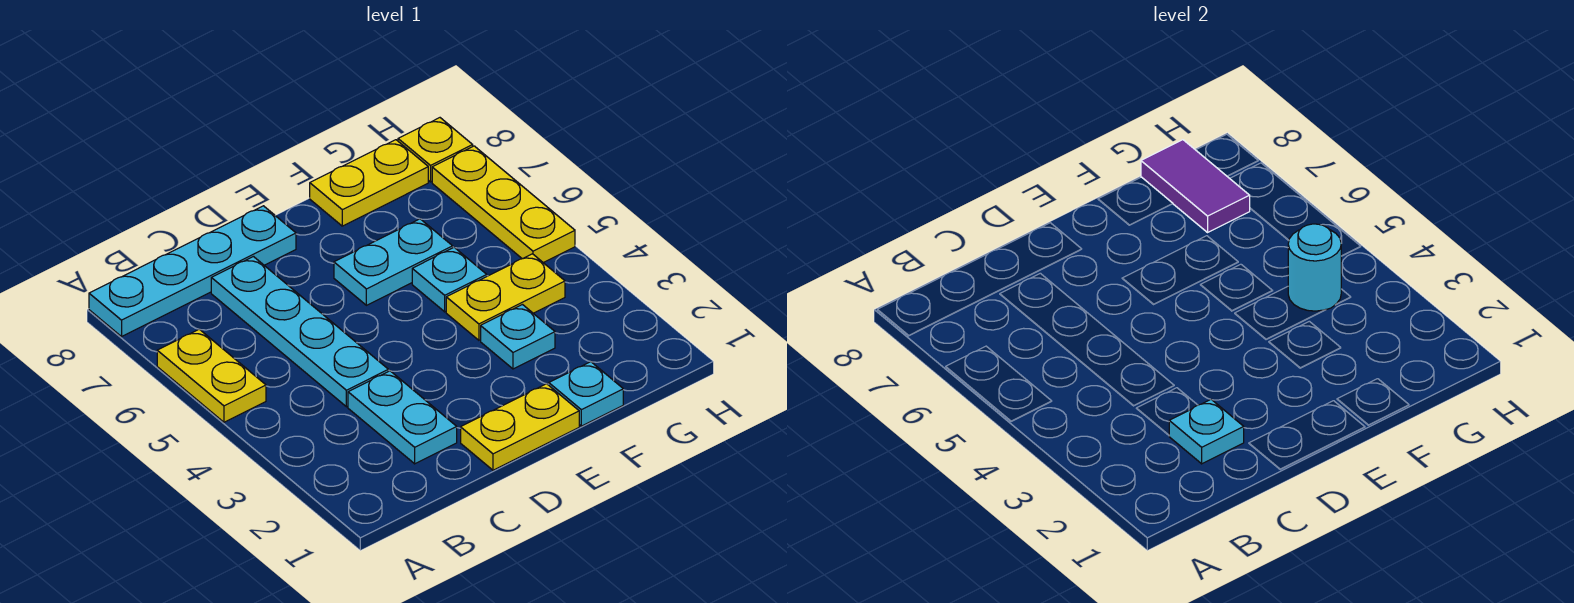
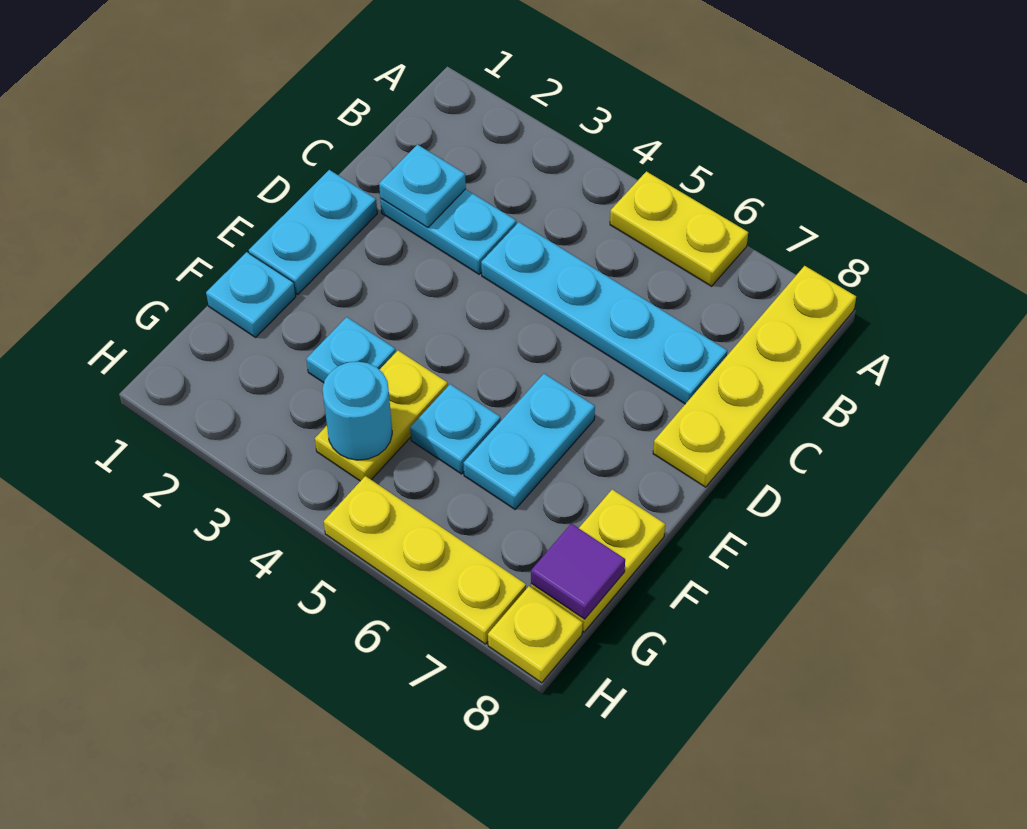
cyan plate A8:D8 level 1 -> yellow plate A8:D8 level 1
yellow plate D1:E1 level 1 -> cyan plate D1:E1 level 1
purple tile G7:G8 level 2 -> purple tile G8 level 2

